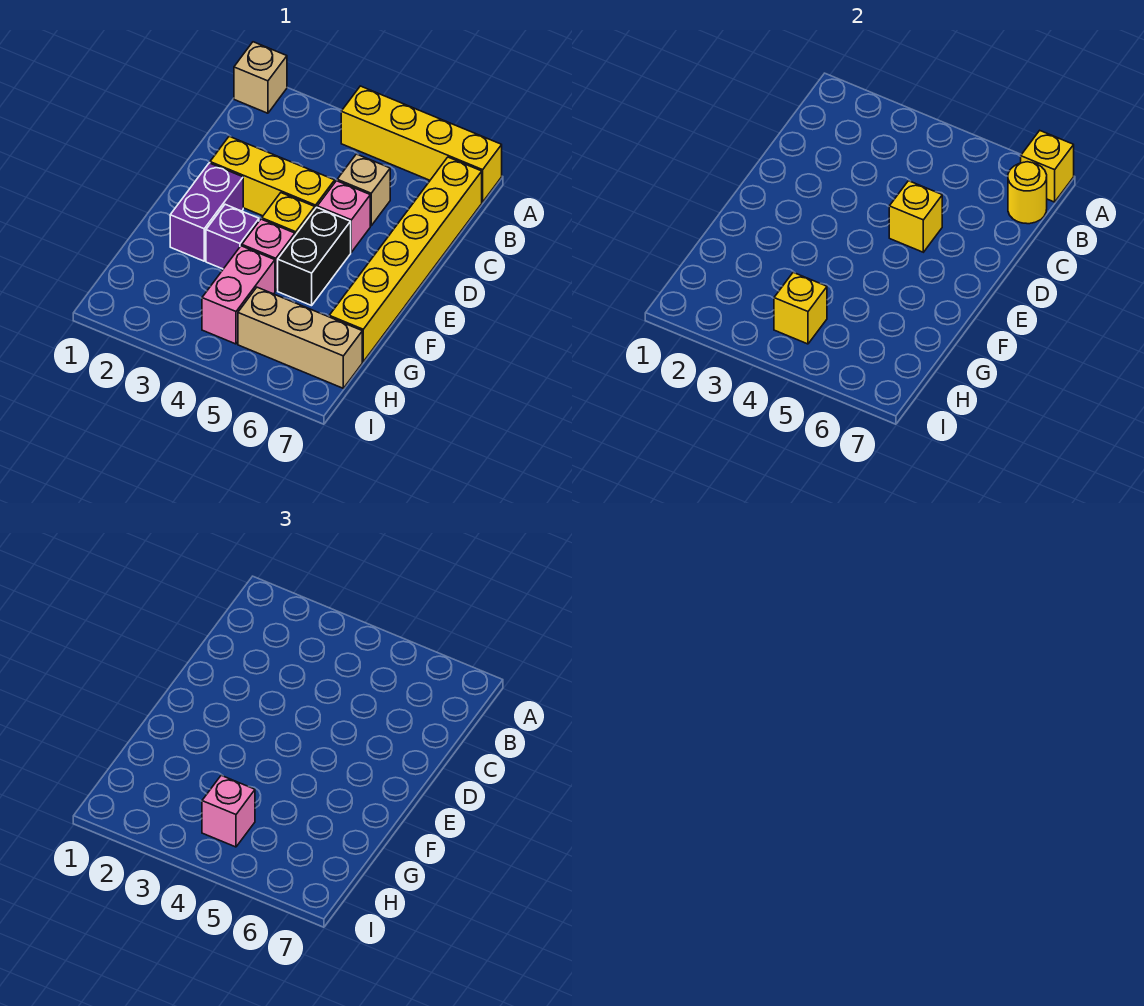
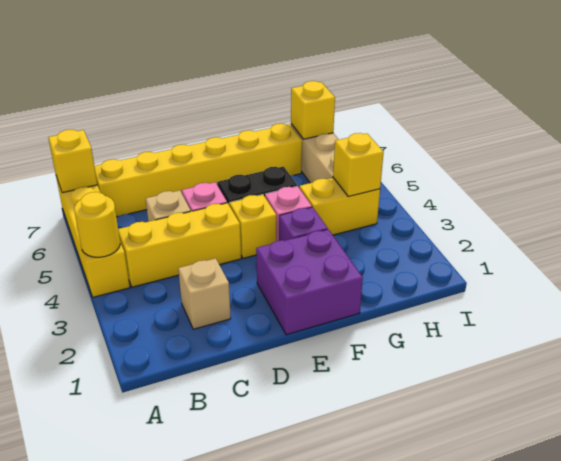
tan brick A1 level 1 -> tan brick C2 level 1
yellow round brick B7 level 2 -> yellow round brick A4 level 2
yellow brick D2:D4 level 1 -> yellow brick B4:D4 level 1
yellow brick D5 level 2 -> yellow brick H7 level 2
purple brick E2:F2 level 1 -> purple brick E1:F2 level 1
pink brick G4:H4 level 1 -> yellow brick G4:H4 level 1
pink brick H4 level 3 -> none

